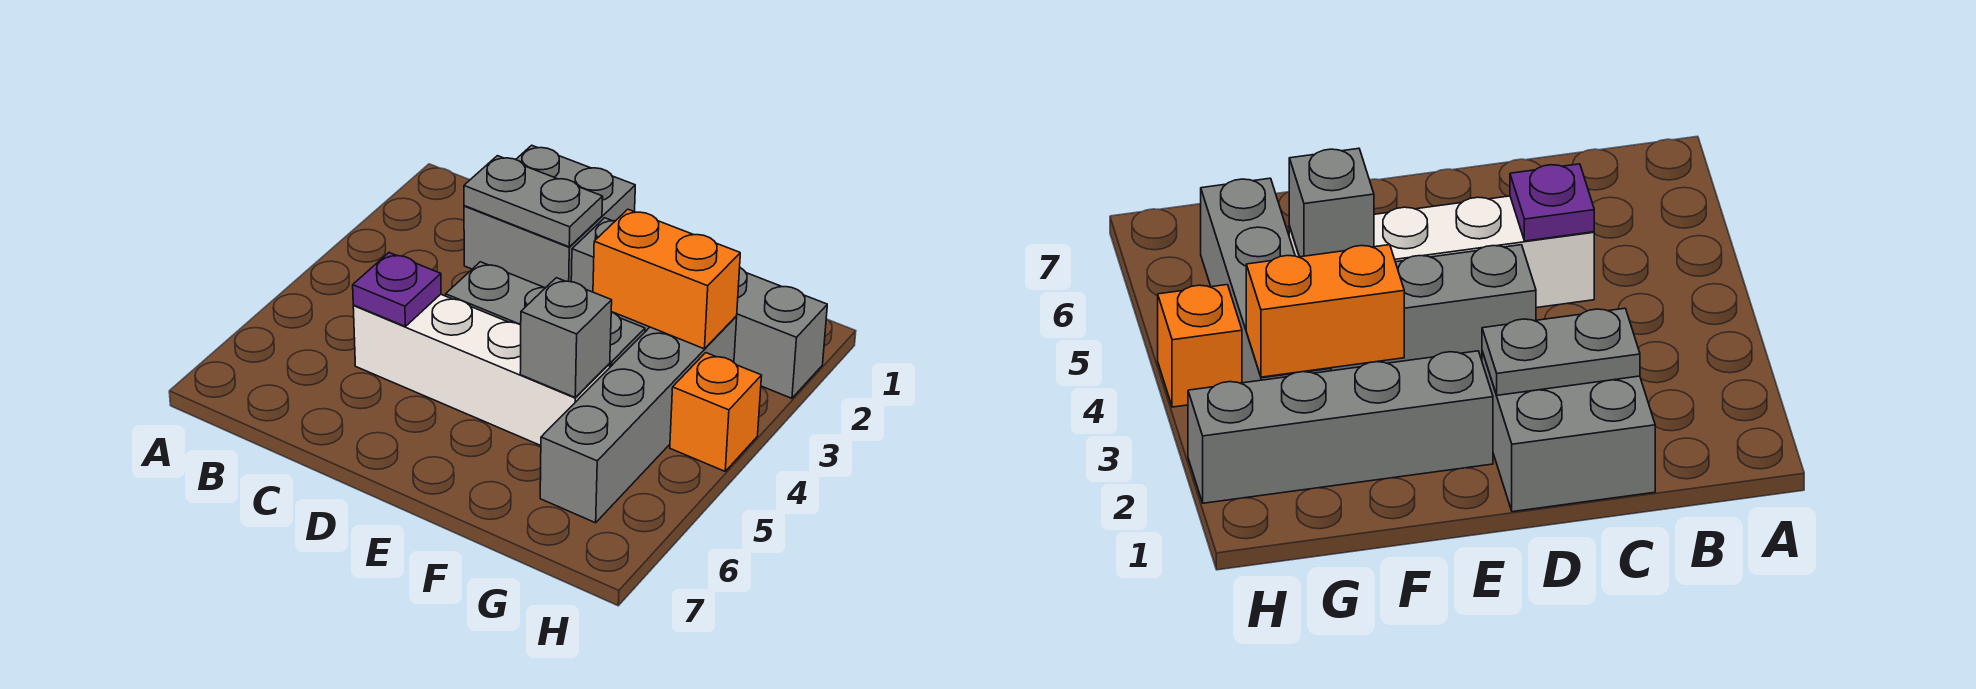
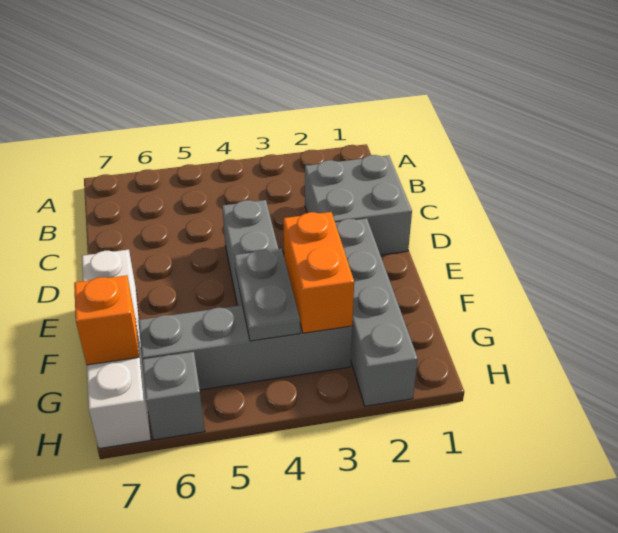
grey plate C2:D2 level 2 -> grey plate F4:G4 level 2
white brick C5:F5 level 1 -> white brick E7:H7 level 1
purple plate C5 level 2 -> none
grey brick F5 level 2 -> grey brick H6 level 1
orange brick H4 level 1 -> orange brick G7 level 2

